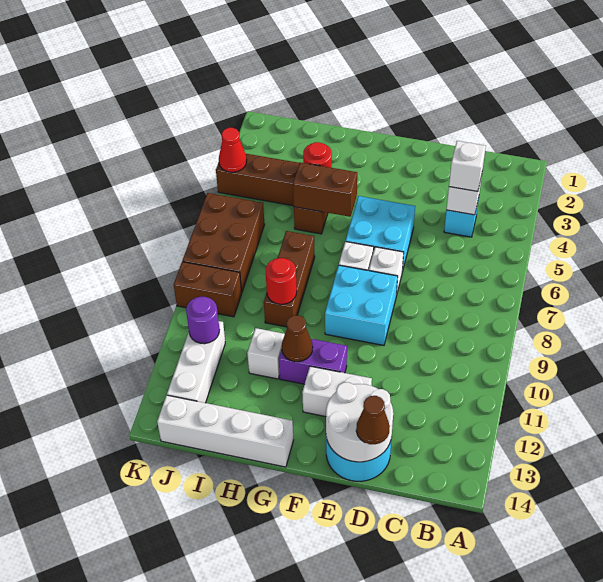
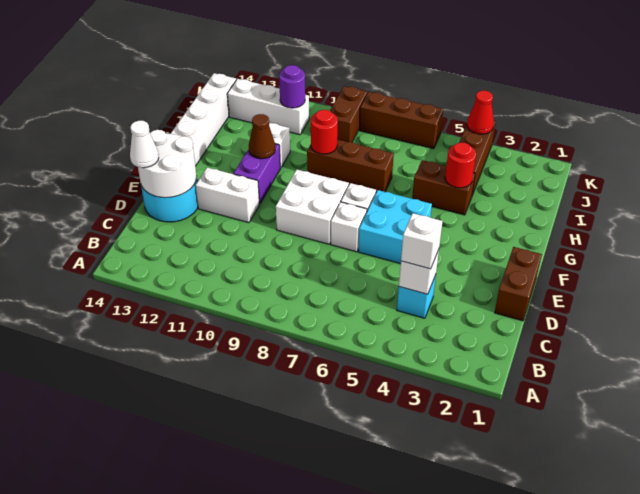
brown cone D14 level 3 -> white cone D14 level 3
cyan brick E8:F9 level 1 -> white brick E8:F9 level 1
white brick E12:F12 level 1 -> white brick E11:E12 level 1
brown brick G5:H5 level 2 -> brown brick D1:E1 level 1
brown brick J6:K8 level 1 -> brown brick K6:K8 level 1

